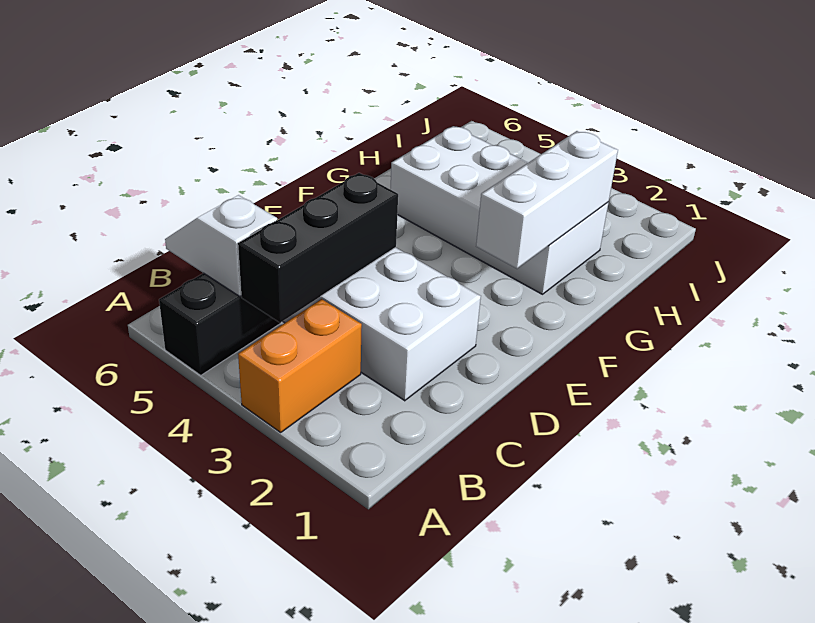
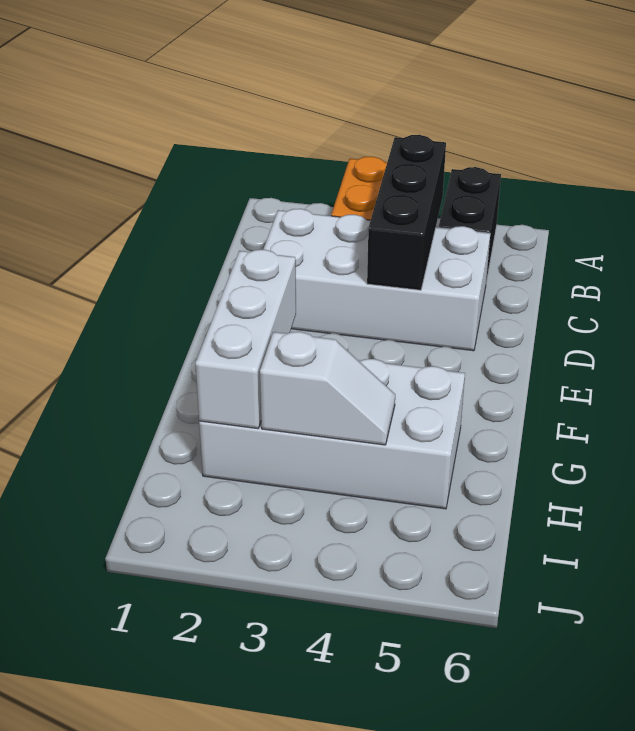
white slope B5:B6 level 2 top 5 -> white slope H3:H4 level 2 top 3

